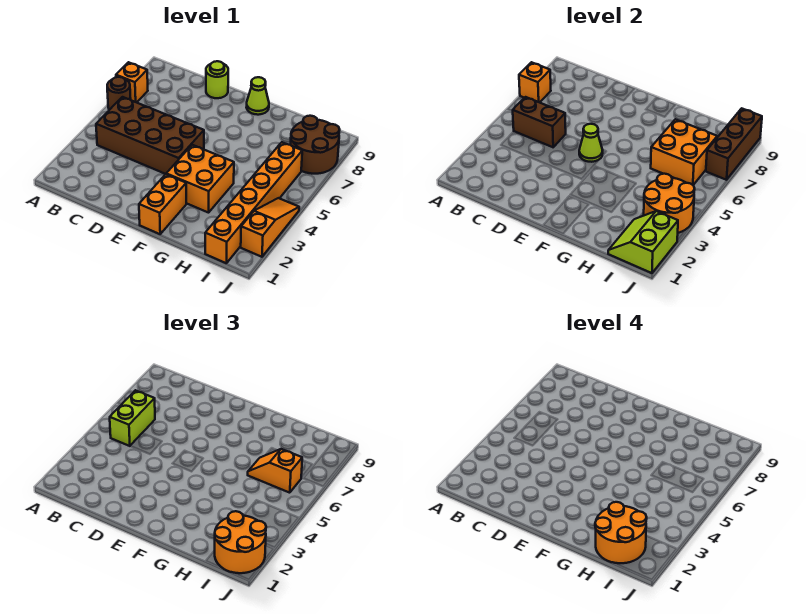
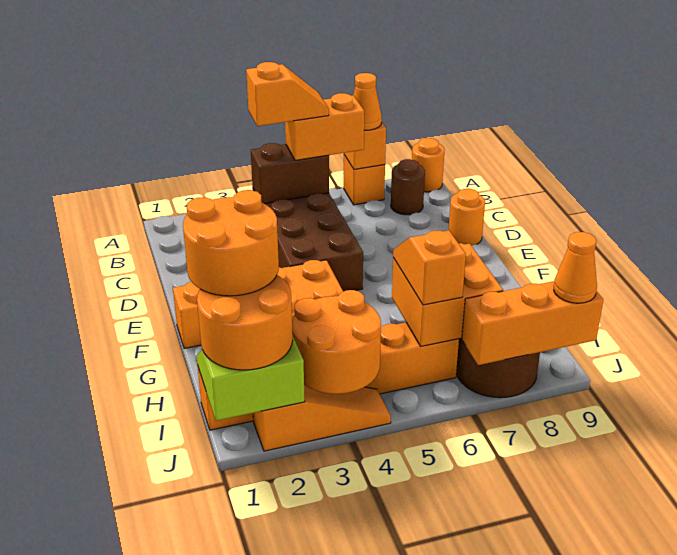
brown round brick A6 level 1 -> brown round brick B8 level 1
none -> orange cone A7 level 3
none -> orange round brick A9 level 1
none -> orange slope B4:B5 level 4 top 4
brown brick B5:C5 level 2 -> brown brick B4:B5 level 2
lime brick B5:B6 level 3 -> orange brick B5:B6 level 3
lime round brick D9 level 1 -> orange round brick D9 level 1
lime cone E5 level 2 -> none
lime cone F9 level 1 -> none
brown brick J7:J9 level 2 -> orange brick J7:J9 level 2
none -> orange cone J9 level 3

